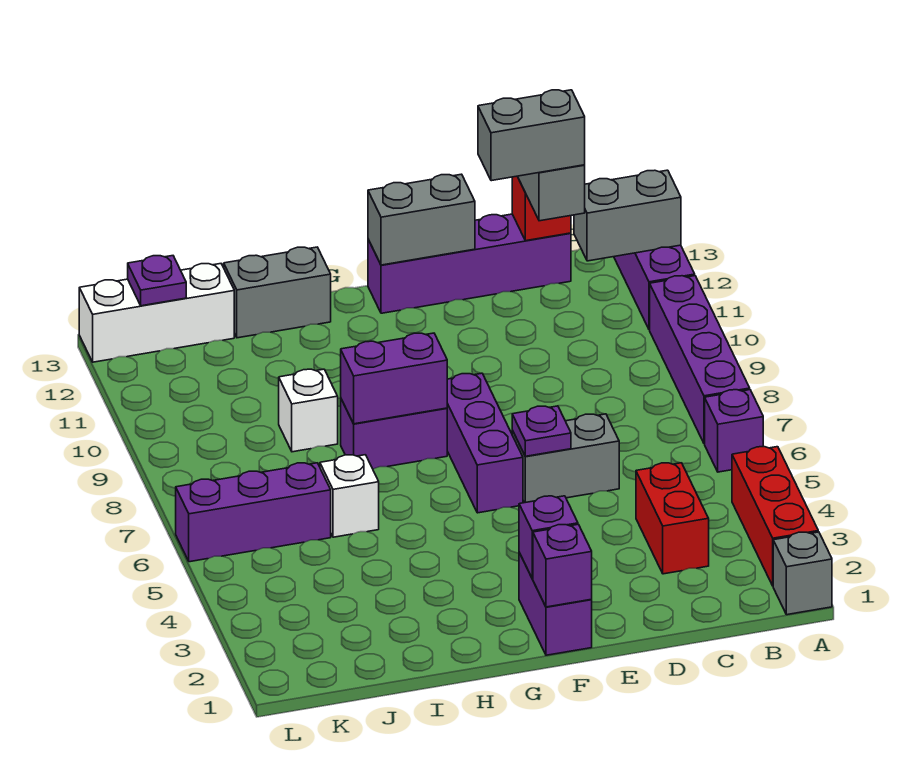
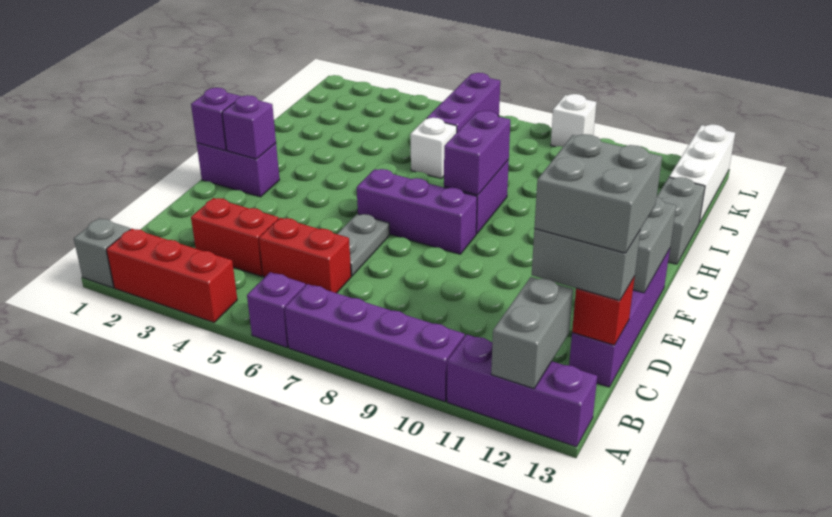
none -> red brick C5:C6 level 1
grey brick C12:D12 level 4 -> grey brick C12:D13 level 4
grey brick D6:E6 level 1 -> grey plate D6:E6 level 1
purple plate E6 level 2 -> none
white brick I9 level 1 -> white brick L9 level 1
purple plate K13 level 2 -> none

